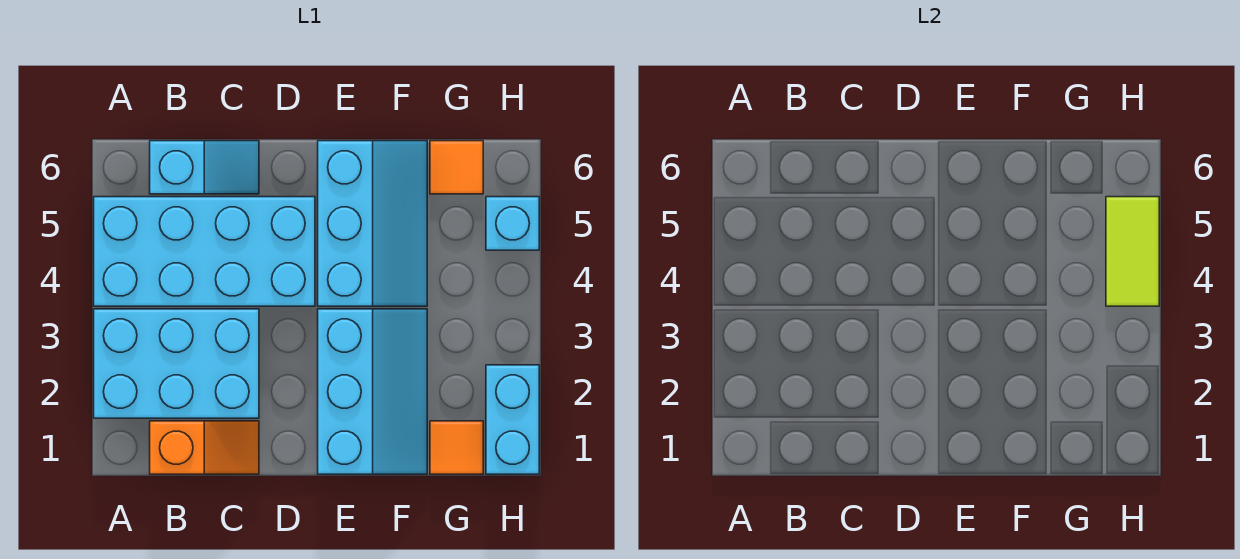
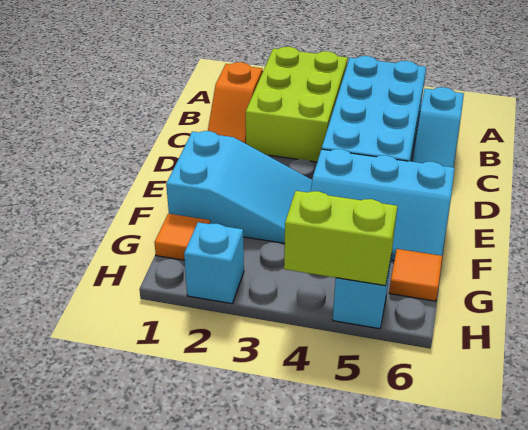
cyan brick A2:C3 level 1 -> lime brick A2:C3 level 1
cyan slope E1:F3 level 1 top E -> cyan slope E1:F3 level 1 top 1
cyan brick H1:H2 level 1 -> cyan brick H2 level 1
lime tile H4:H5 level 2 -> lime brick H4:H5 level 2

